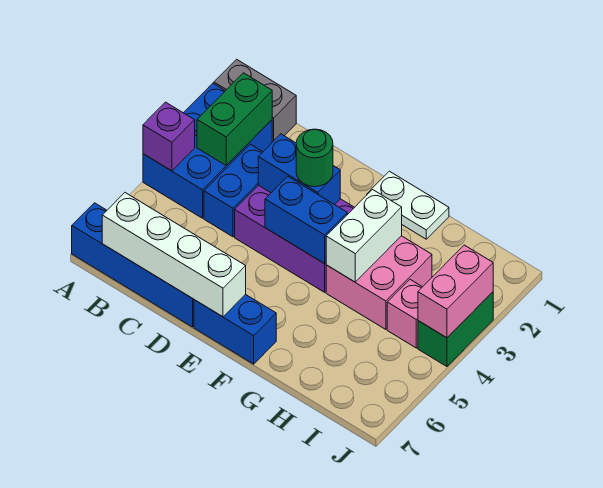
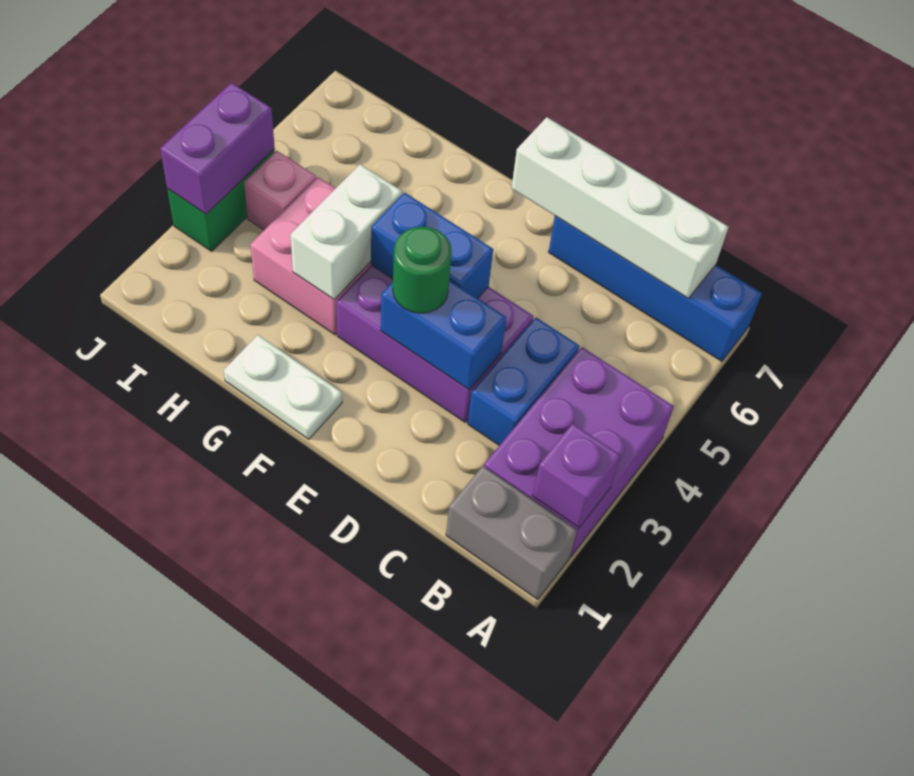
blue brick A2:B4 level 1 -> purple brick A2:B4 level 1
purple brick A4 level 2 -> purple brick A2 level 2
green brick B2:B3 level 2 -> none
blue brick E7:F7 level 1 -> none
pink brick J3:J4 level 2 -> purple brick J3:J4 level 2

